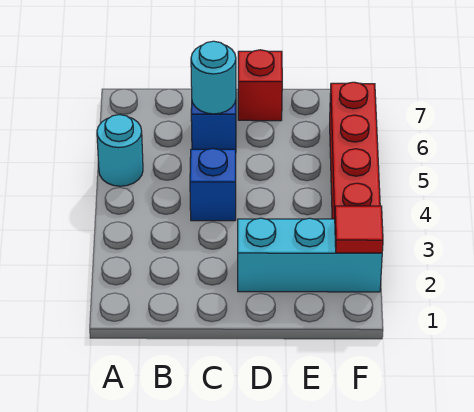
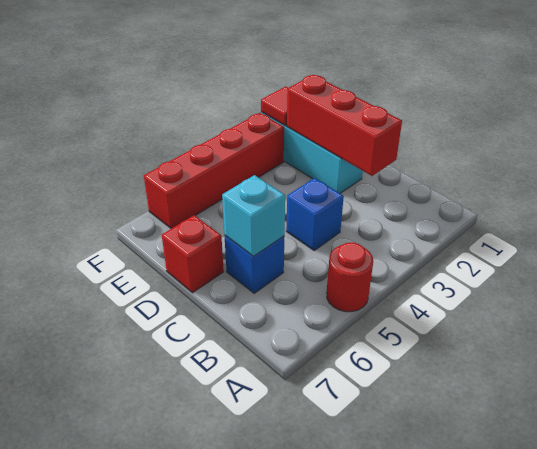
cyan round brick A5 level 1 -> red round brick A5 level 1
none -> red brick C2:E2 level 2
cyan round brick C6 level 2 -> cyan brick C6 level 2

